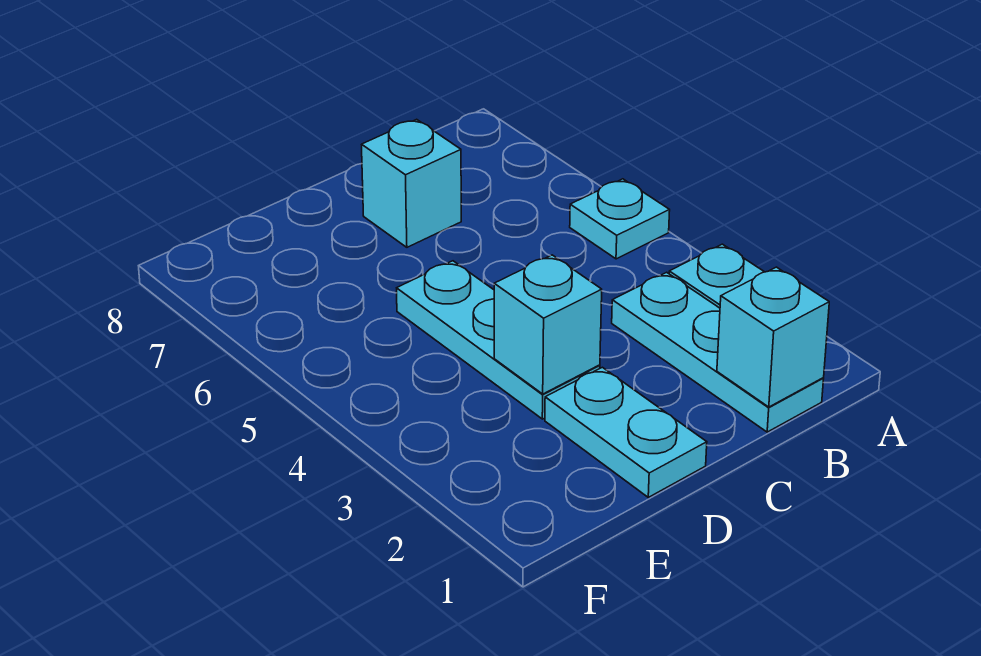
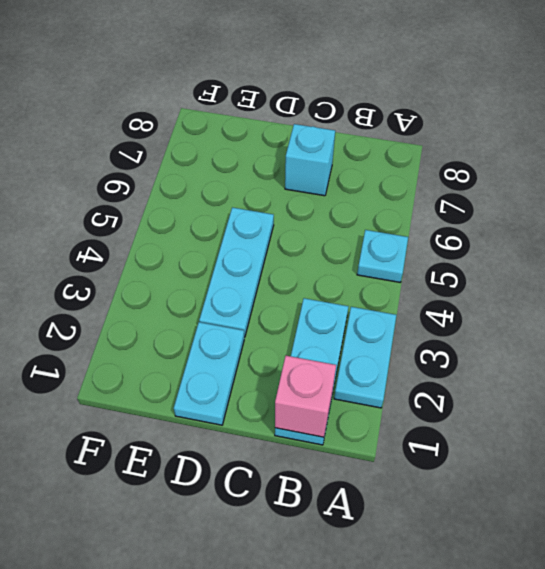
cyan brick B1 level 2 -> pink brick B1 level 2
cyan brick D3 level 2 -> none

